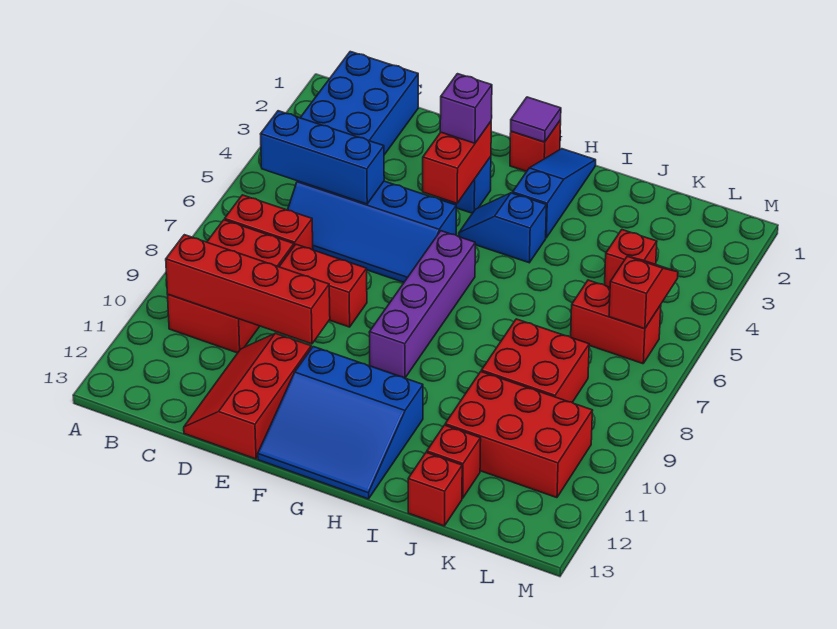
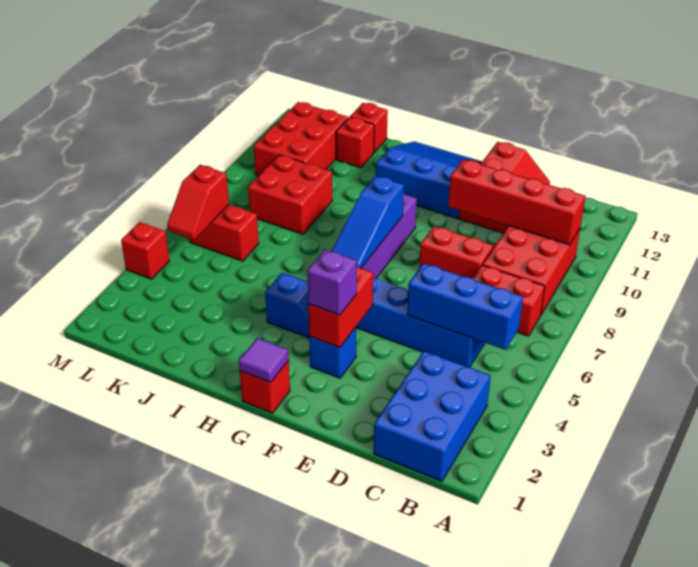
blue slope H1:H3 level 1 top 3 -> blue slope G6:G8 level 2 top 8
red brick J10:L11 level 1 -> red brick K10:L12 level 1
red brick K4 level 1 -> red brick M4 level 1

